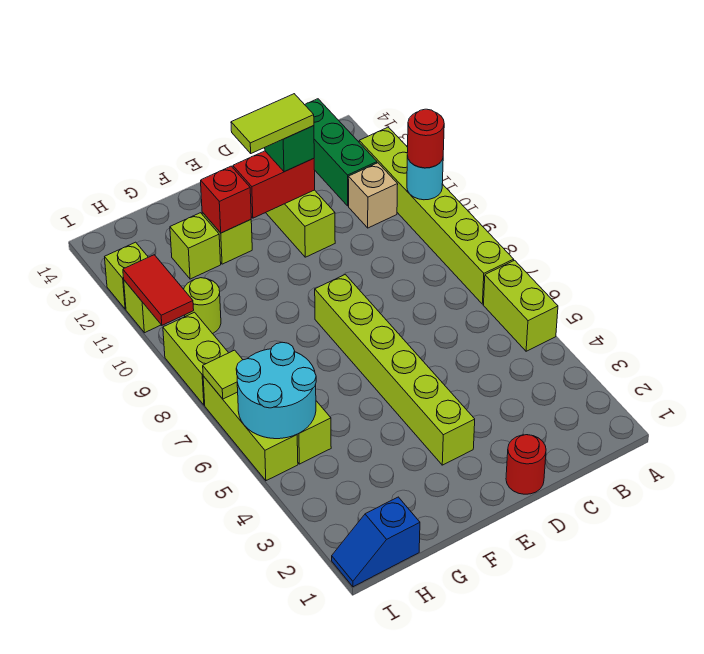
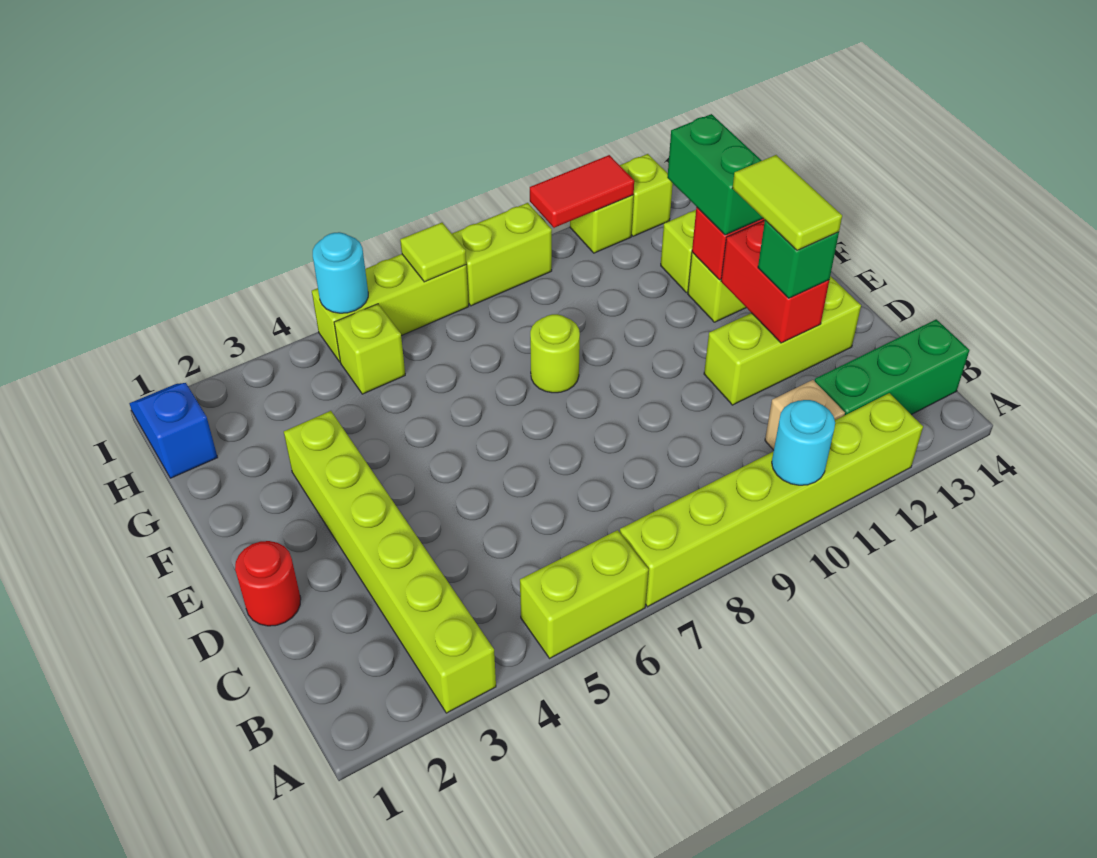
red round brick A10 level 3 -> none
lime brick E3:E8 level 1 -> lime brick A3:F3 level 1
none -> green brick F12:G12 level 3
cyan round brick H5:I6 level 2 -> cyan round brick I5 level 2
lime round brick H10 level 1 -> lime round brick F8 level 1

